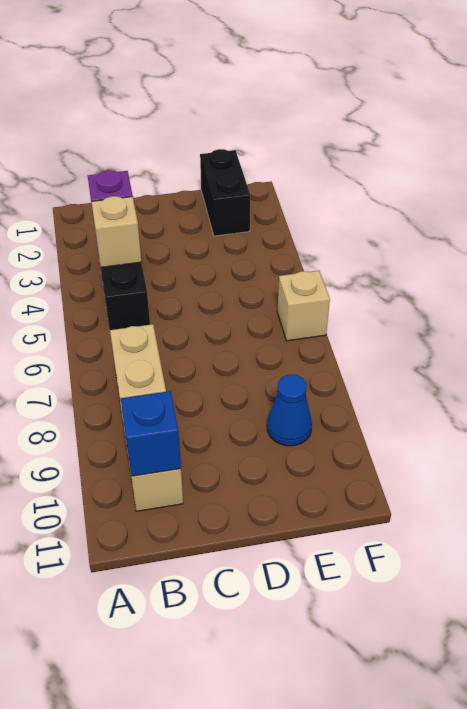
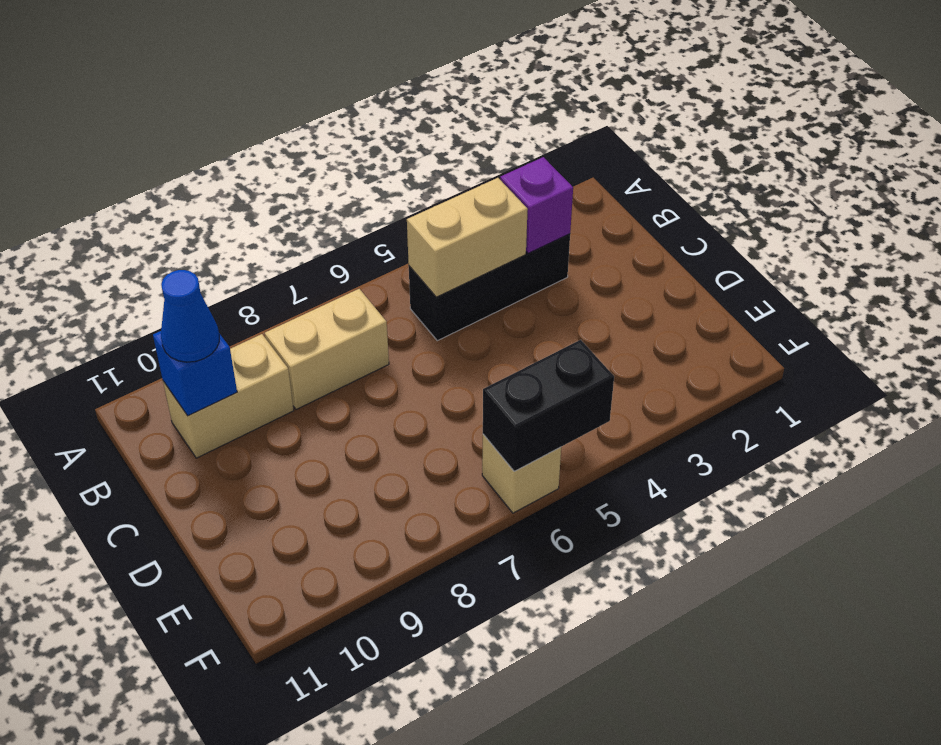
tan brick B4 level 2 -> tan brick B4:B5 level 2
black brick E1:E2 level 1 -> black brick F5:F6 level 2
blue cone E9 level 1 -> blue cone B10 level 3

